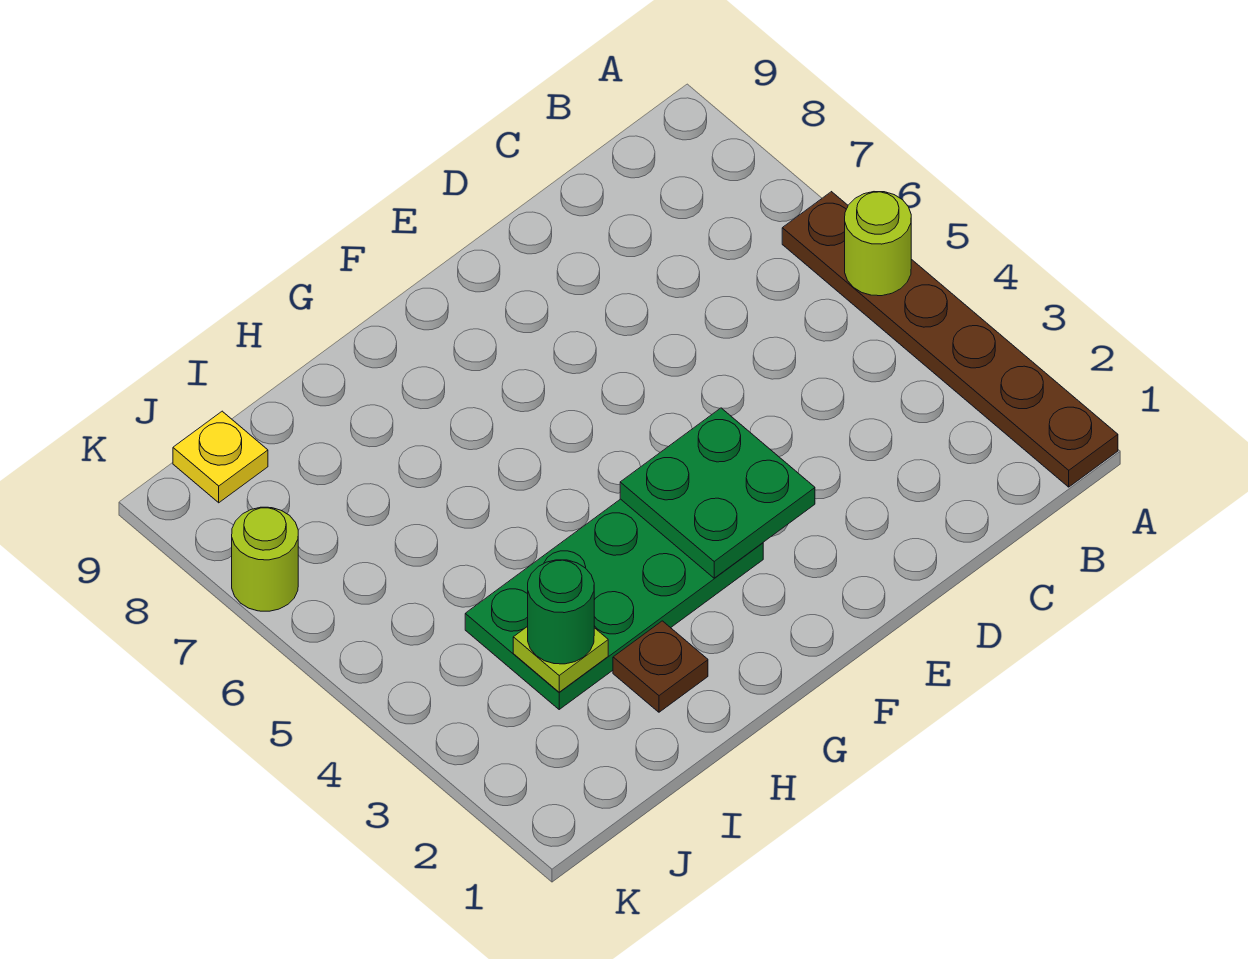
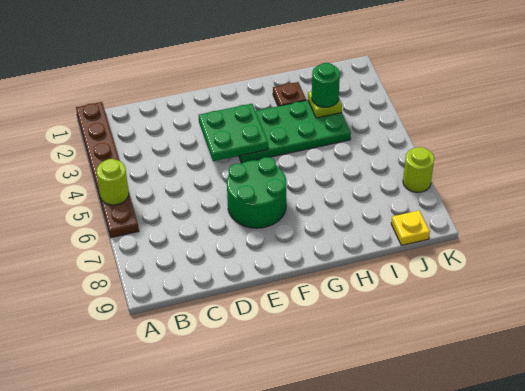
none -> green round brick E6:F7 level 1

